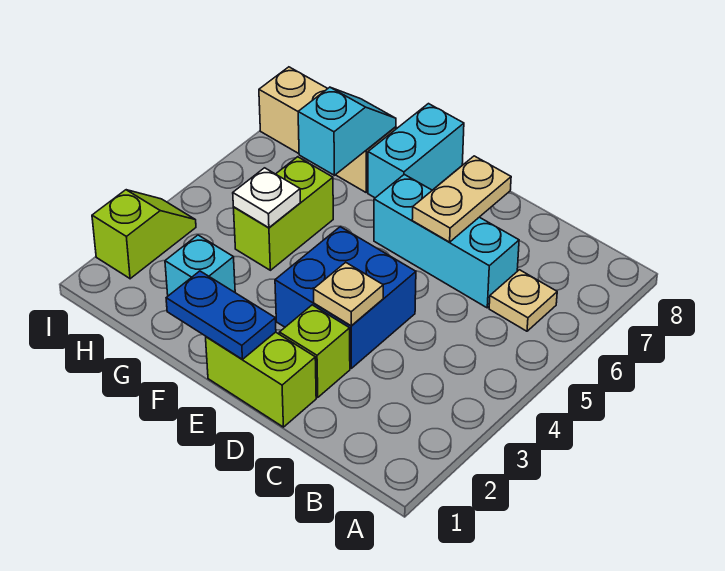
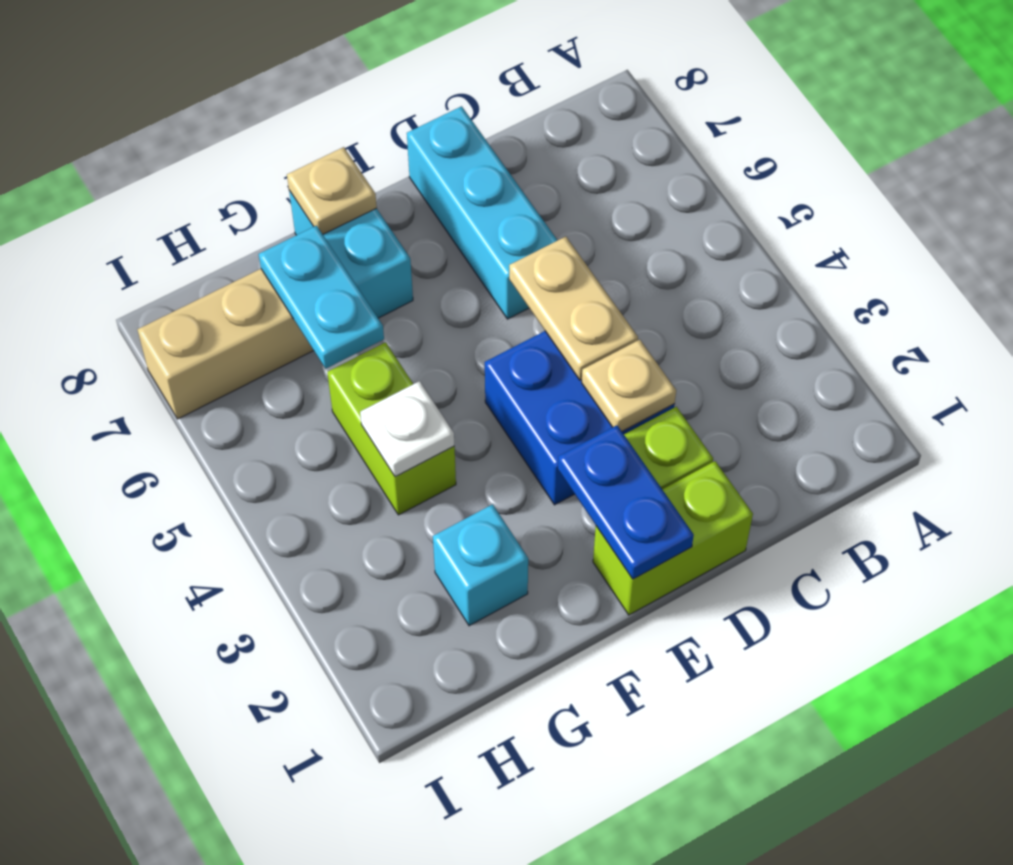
tan plate B6 level 1 -> tan plate F8 level 2
cyan brick C6:E6 level 1 -> cyan brick D6:D8 level 1
tan plate D6:D7 level 2 -> tan plate D4:D5 level 2
blue plate E1:F1 level 2 -> blue plate E1:E2 level 2
cyan slope G6:G7 level 2 top 6 -> cyan plate G6:G7 level 2
lime slope I2:I3 level 1 top 2 -> none

